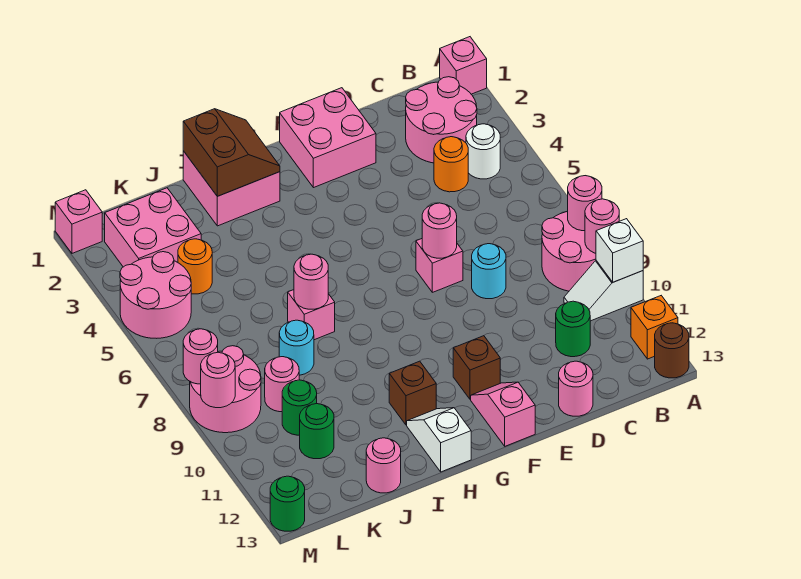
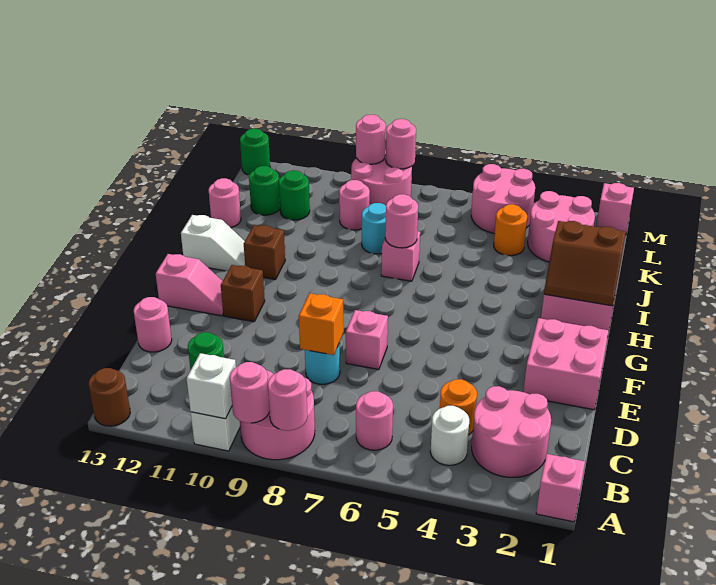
orange brick A12 level 1 -> orange brick D8 level 2
pink round brick E7 level 2 -> pink round brick B6 level 1
pink brick K2:L3 level 1 -> pink round brick K2:L3 level 1
green round brick K10 level 1 -> green round brick K12 level 1

